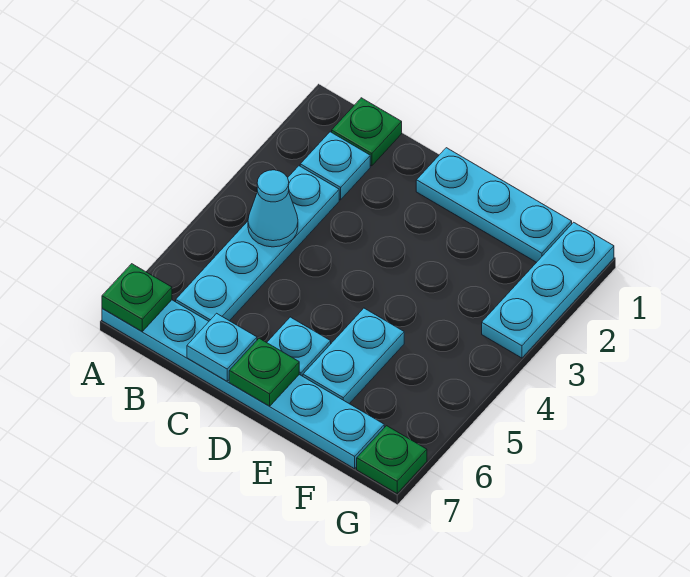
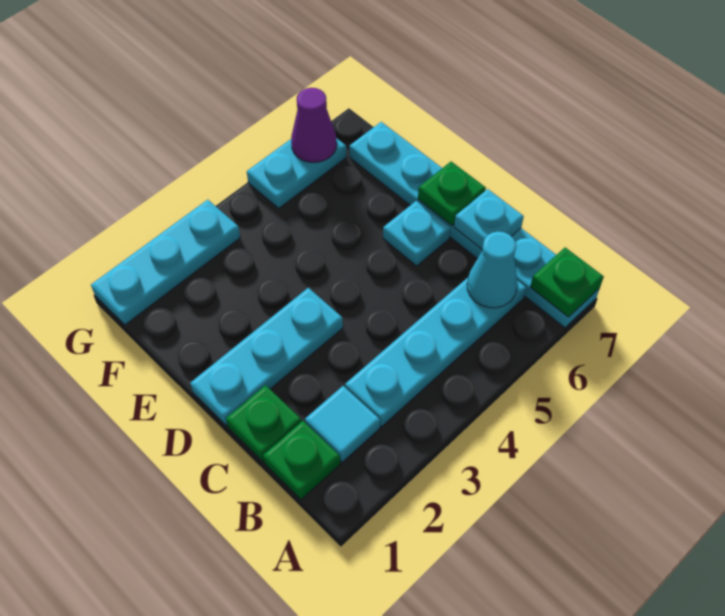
cyan plate B2 level 1 -> cyan tile B2 level 1
cyan cone B4 level 2 -> cyan cone B6 level 2
cyan plate D1:F1 level 1 -> cyan plate D1:D3 level 1
cyan plate E5:E6 level 1 -> cyan plate G5:G6 level 1
none -> purple cone G6 level 2
green plate G7 level 1 -> green plate C1 level 1

